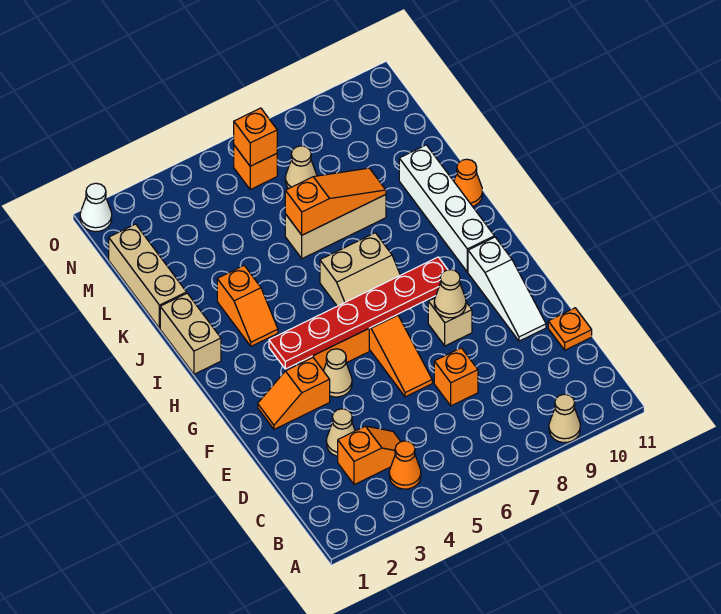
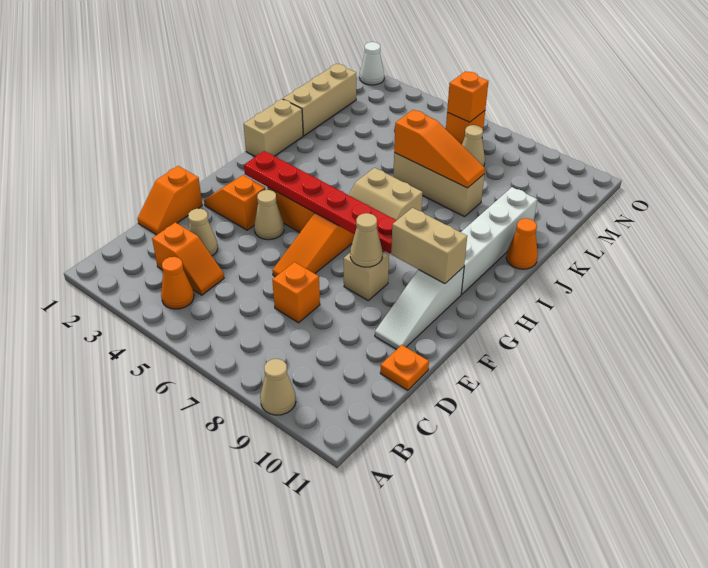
none -> tan brick G9:G10 level 2
orange slope I3:J3 level 1 top J -> orange slope D1:E1 level 1 top E

